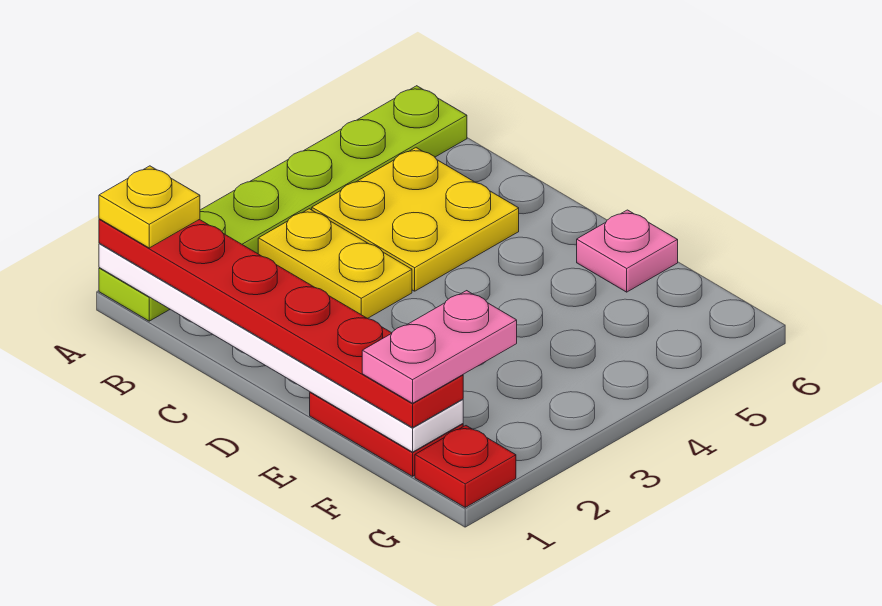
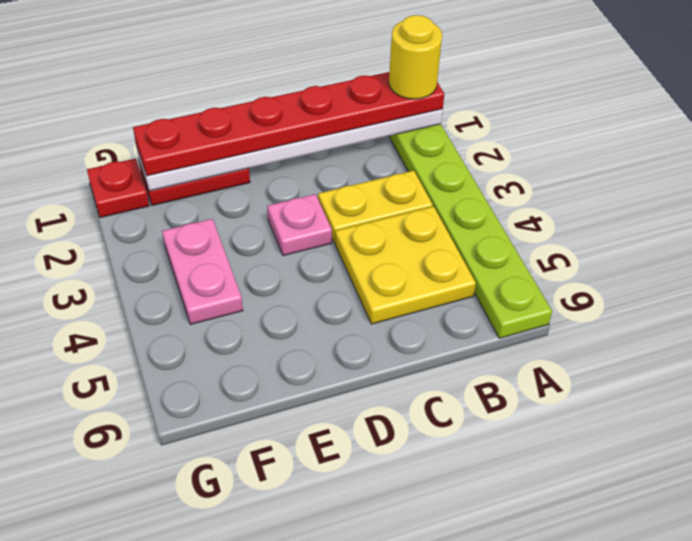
yellow plate A1 level 4 -> yellow round brick A1 level 4
pink plate E6 level 1 -> pink plate D3 level 1
pink plate F1:F2 level 4 -> pink plate F3:F4 level 1

